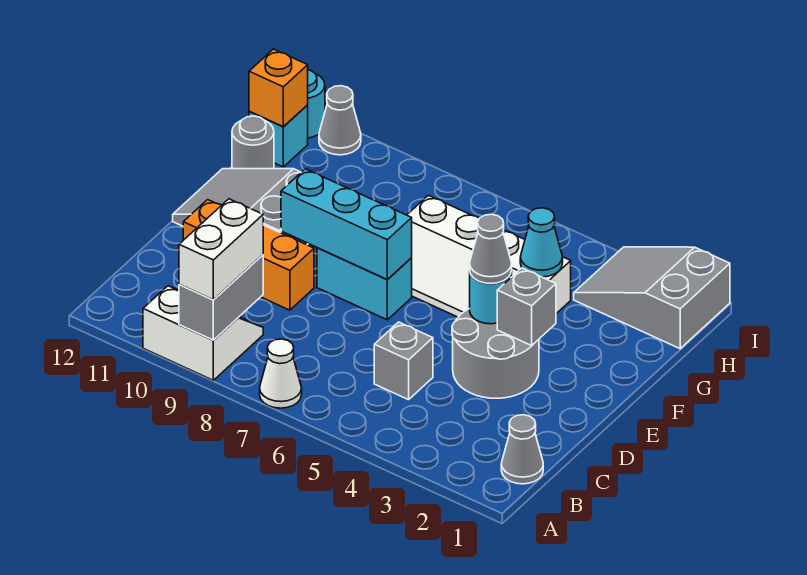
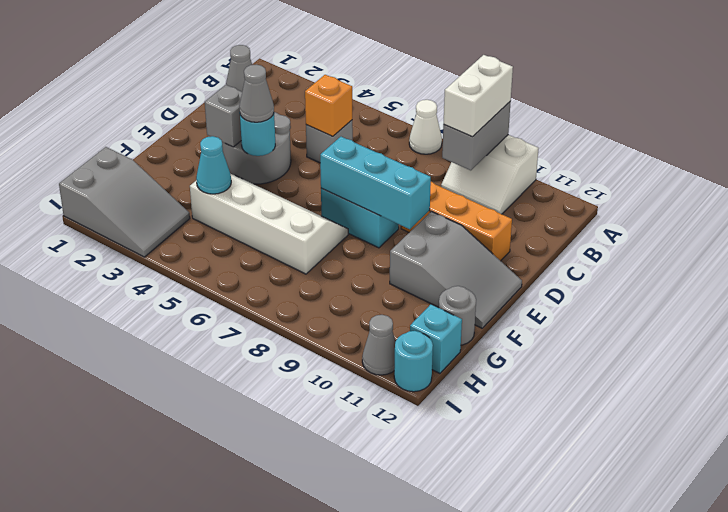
orange brick H12 level 2 -> orange brick C5 level 2

